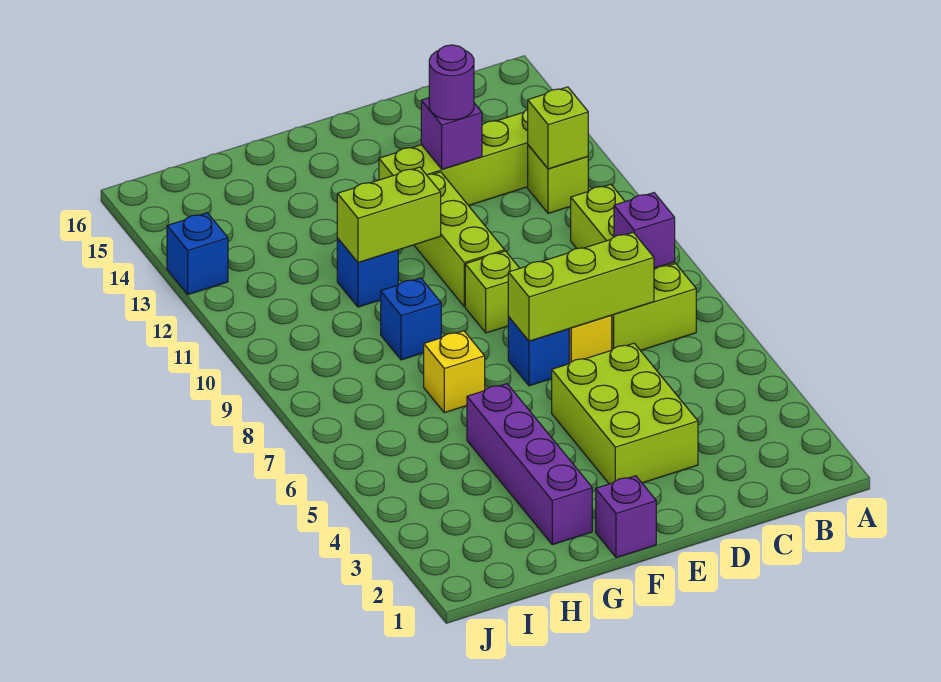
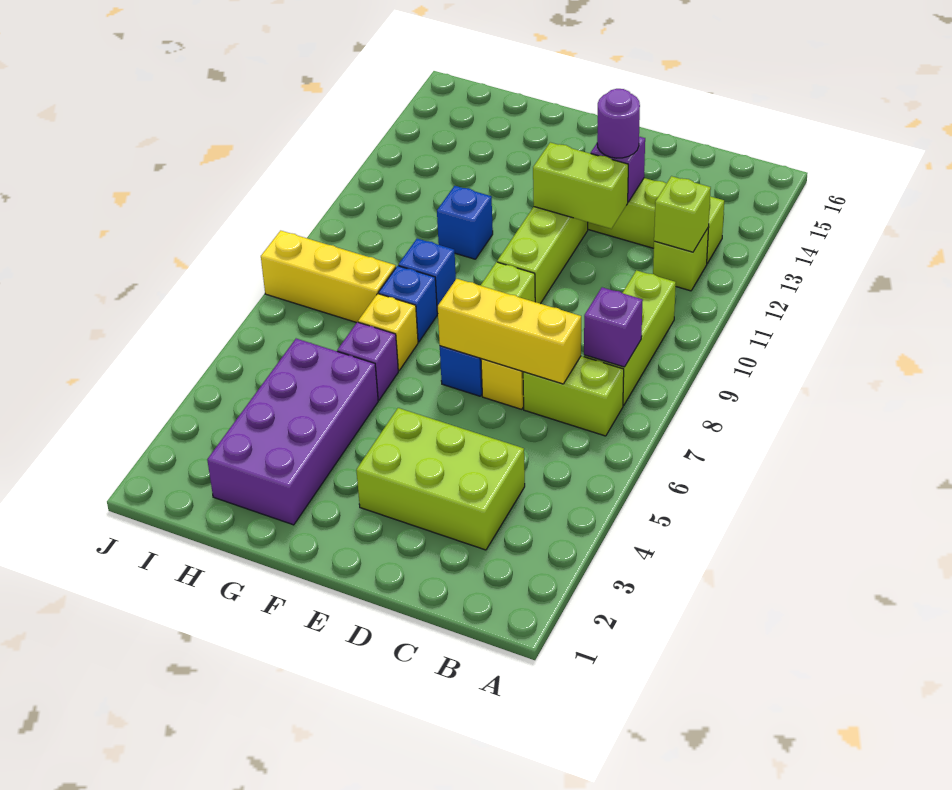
lime brick C7:E7 level 2 -> yellow brick C7:E7 level 2
lime brick D3:E5 level 1 -> lime brick C3:E4 level 1
purple brick F1 level 1 -> purple brick G6 level 1
lime brick F11:G11 level 2 -> lime brick D12:E12 level 2
purple brick G2:G5 level 1 -> purple brick G2:H5 level 1
none -> yellow brick H8:J8 level 1
blue brick J13 level 1 -> blue brick G8 level 1

